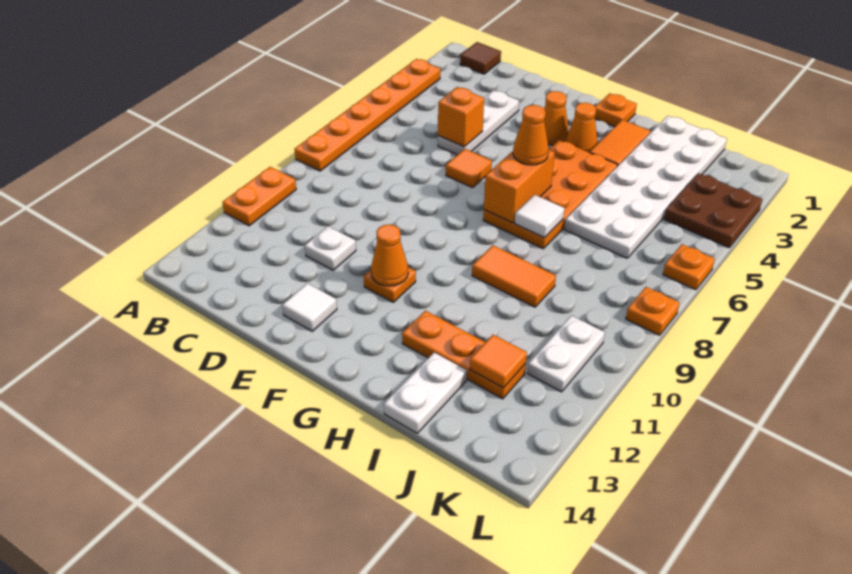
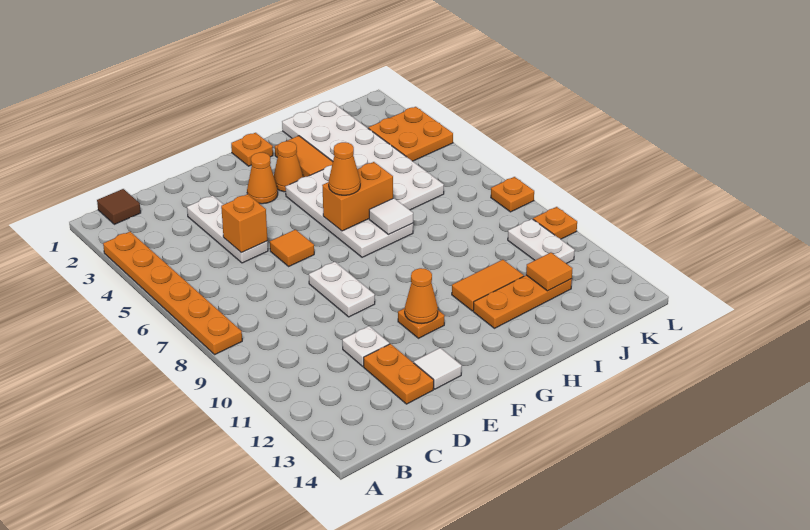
orange plate A10:A11 level 1 -> orange plate D12:D13 level 1
orange plate G4:H7 level 1 -> white plate G4:H7 level 1
orange brick G6:G7 level 2 -> orange brick G6:H6 level 2
orange tile H9:I9 level 1 -> orange tile H11:I11 level 1
white plate I13:I14 level 1 -> white plate E8:E9 level 1
brown plate K3:L4 level 1 -> orange plate K3:L4 level 1
orange plate L6 level 1 -> orange plate L10 level 1

